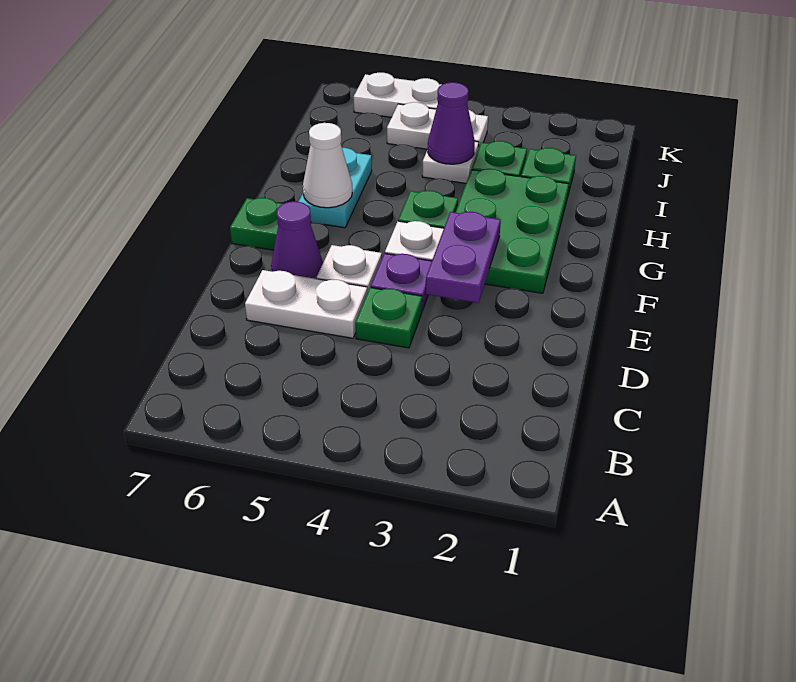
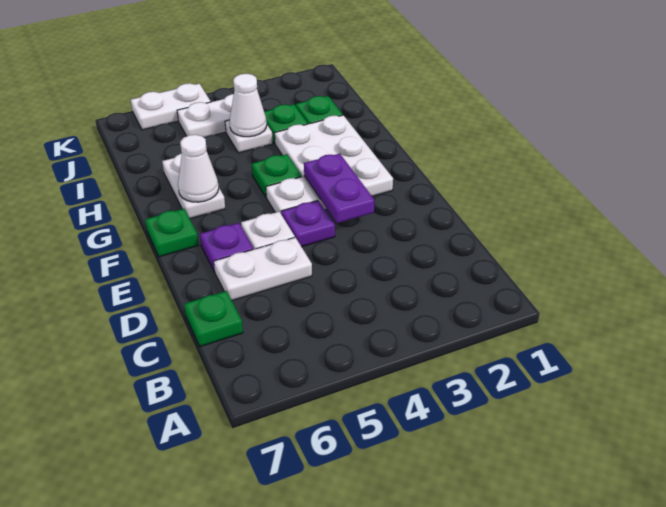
green plate D4 level 1 -> green plate C7 level 1
purple cone E6 level 1 -> purple plate E6 level 1
green plate F2:H3 level 1 -> white plate F2:H3 level 1
cyan plate G6:H6 level 1 -> white plate G6:H6 level 1
purple cone I4 level 2 -> white cone I4 level 2

